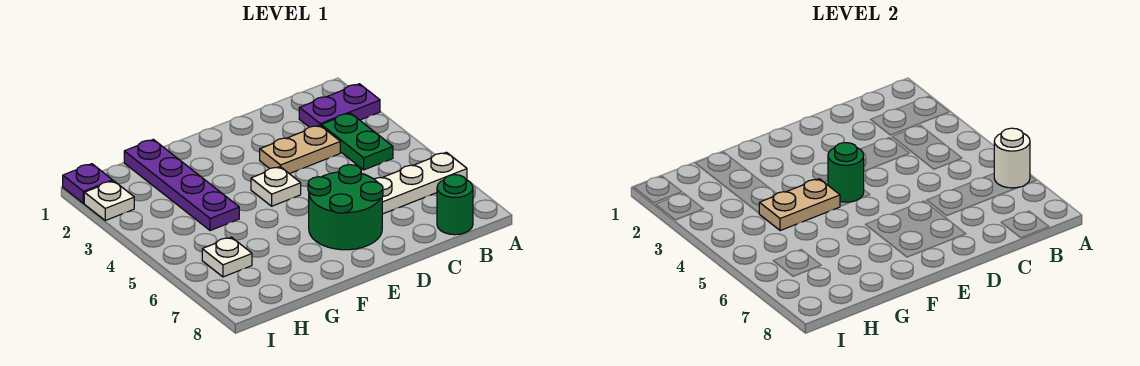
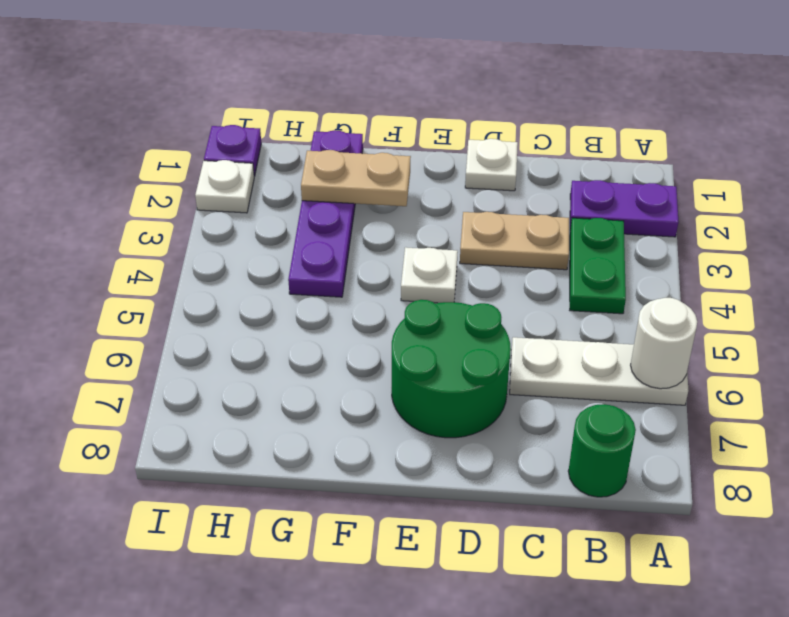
green round brick E4 level 2 -> none
tan plate F4:G4 level 2 -> tan plate F2:G2 level 2
white plate H6 level 1 -> white plate D1 level 1

